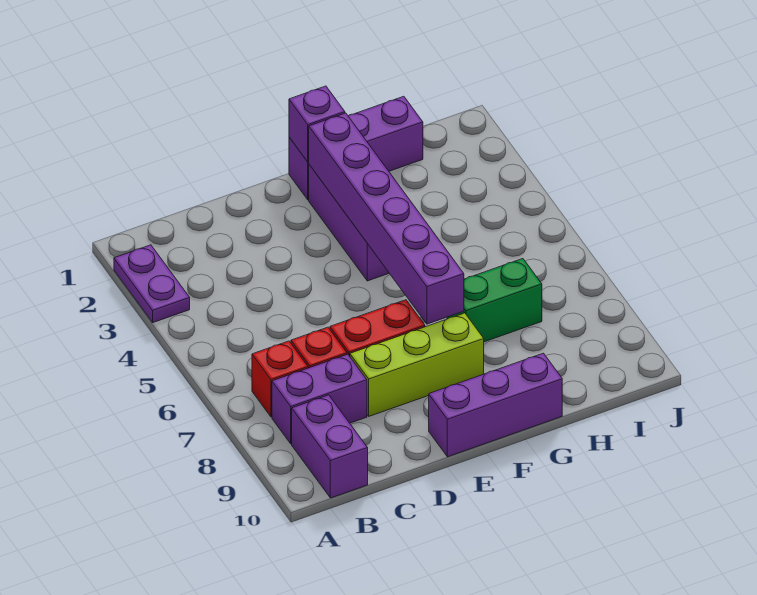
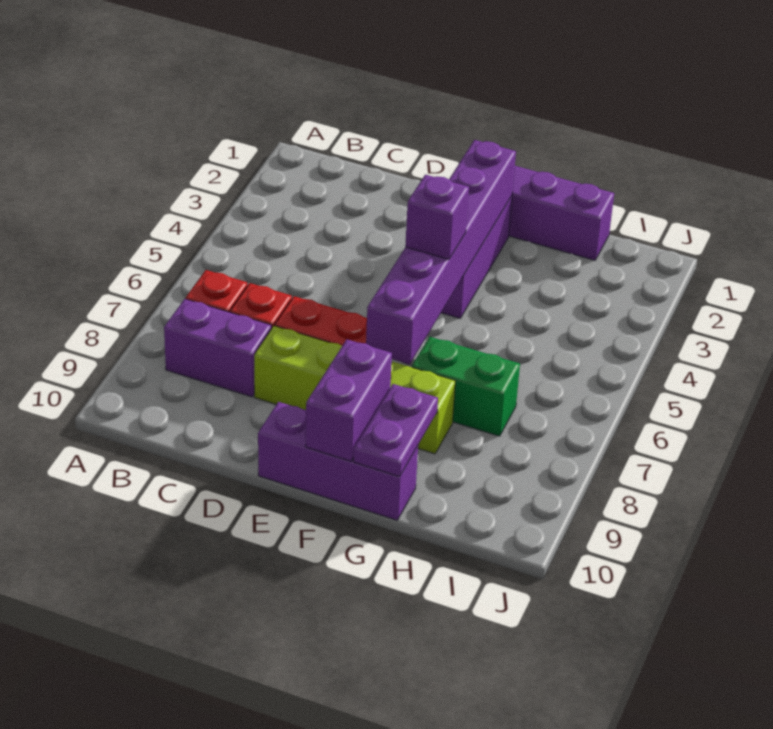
purple plate A2:A3 level 1 -> purple plate G9:G10 level 2
purple brick B9:B10 level 1 -> purple brick F9:F10 level 2
lime brick D8:F8 level 1 -> lime brick D8:G8 level 1
purple brick F1 level 2 -> purple brick F5 level 3

